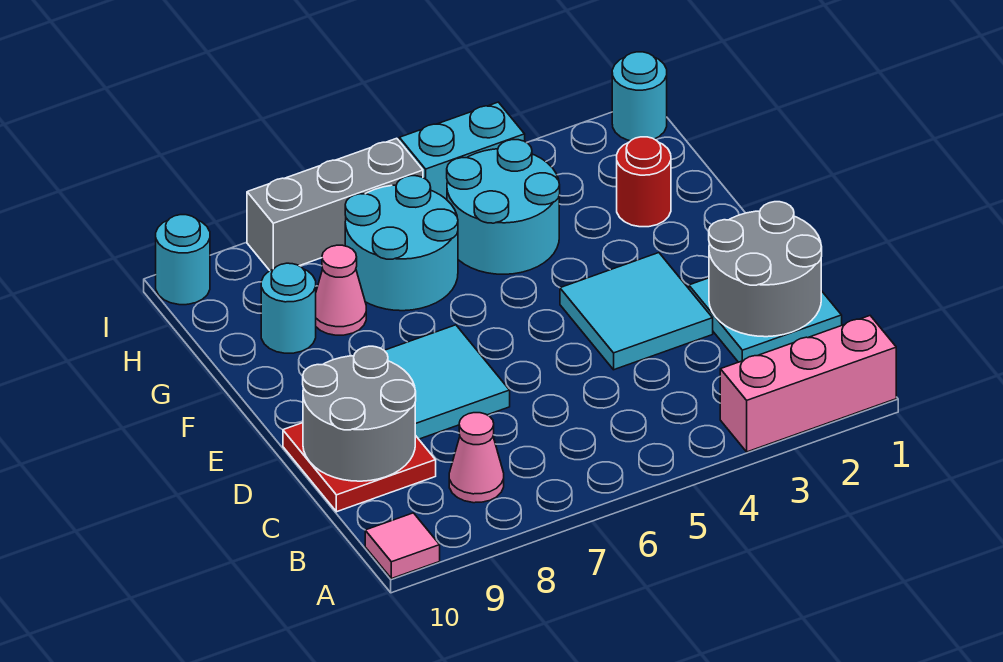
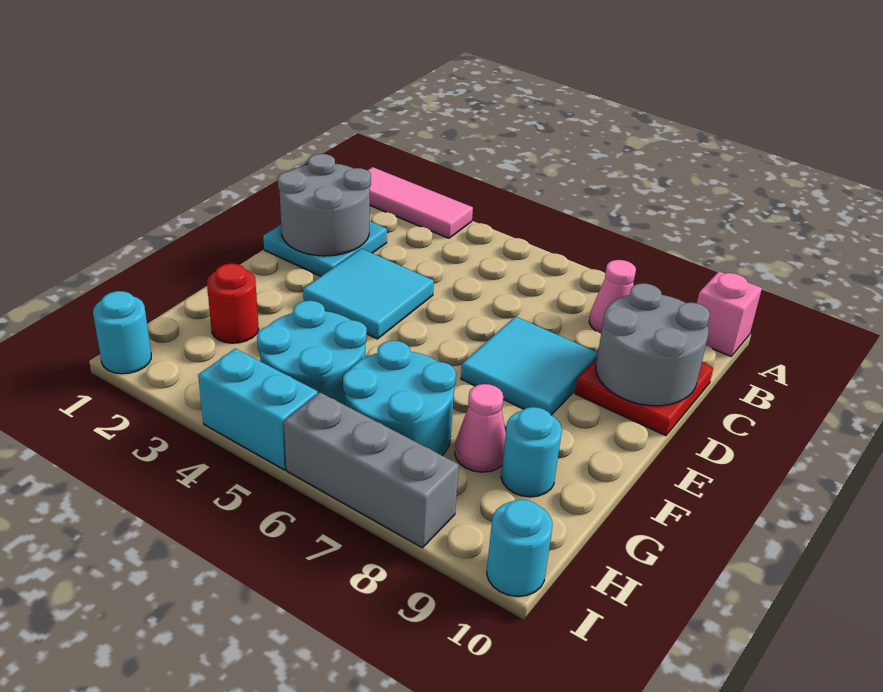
pink brick A1:A3 level 1 -> pink tile A1:A3 level 1
pink tile A10 level 1 -> pink brick A10 level 1

